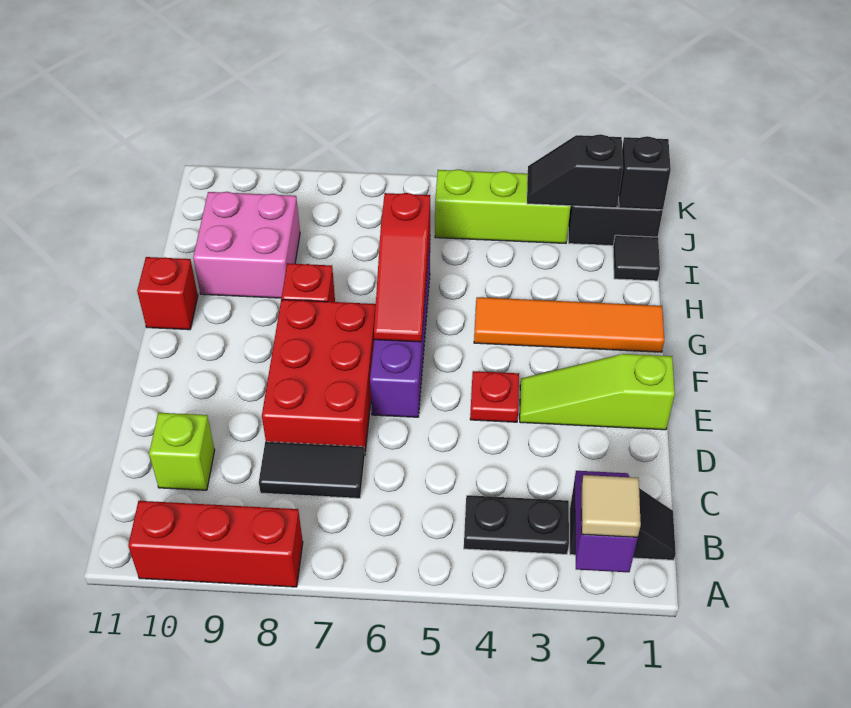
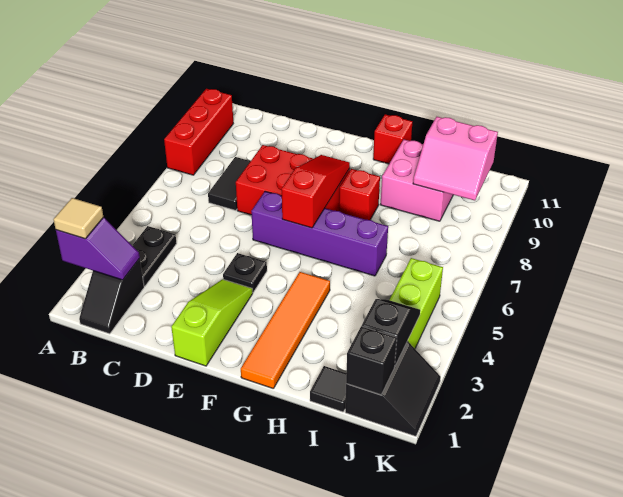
lime brick C10 level 1 -> none
red plate E4 level 1 -> black plate E4 level 1
red slope F6:H6 level 2 top H -> red slope F6:F8 level 2 top 6
none -> pink slope I9:J10 level 2 top 10

